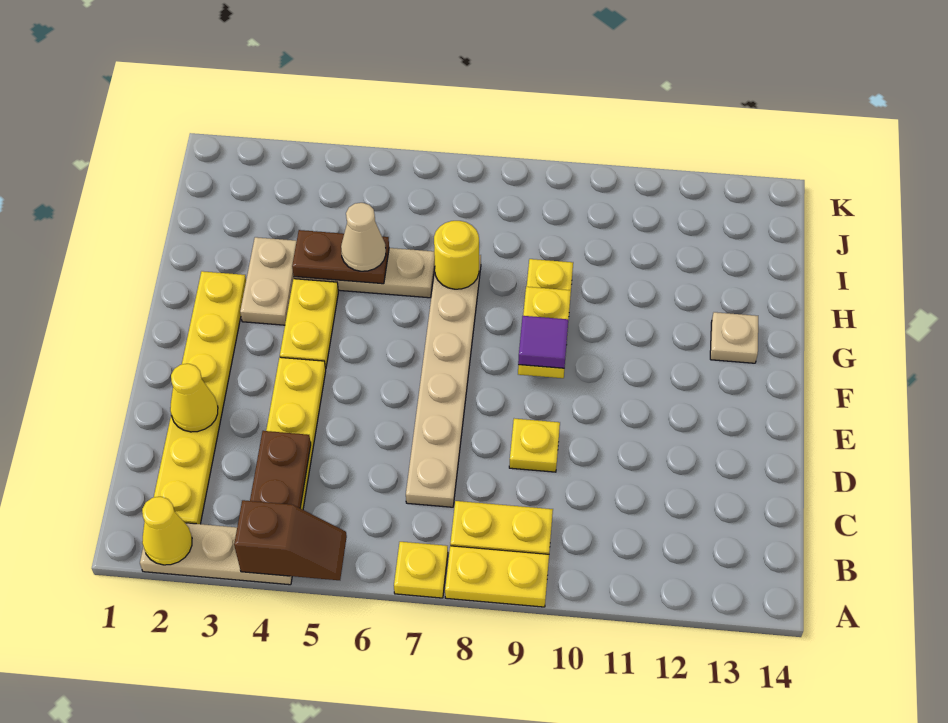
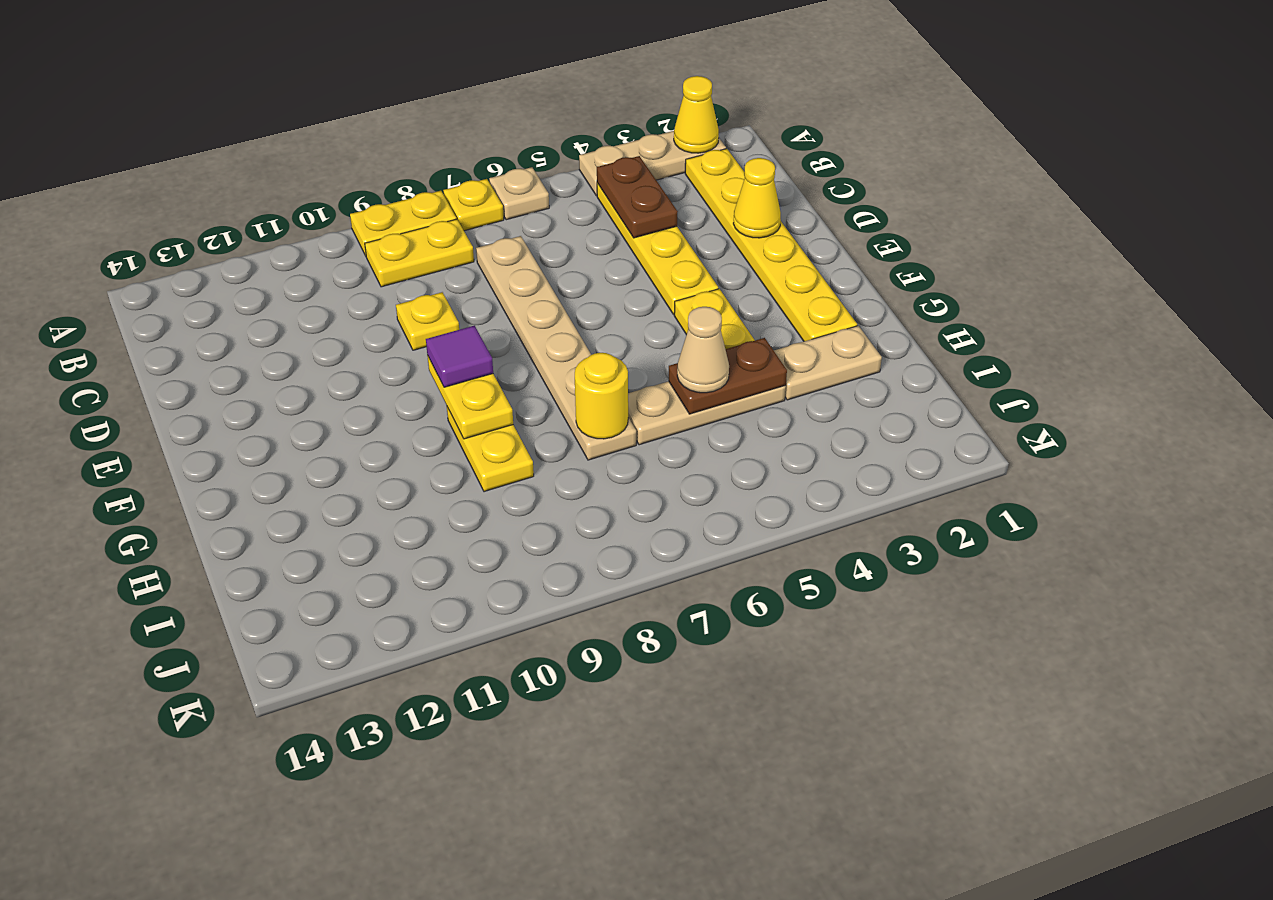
brown slope A4:A5 level 2 top 4 -> none
tan plate G3:H3 level 1 -> tan plate H2:H3 level 1
tan plate G13 level 1 -> tan plate A6 level 1

